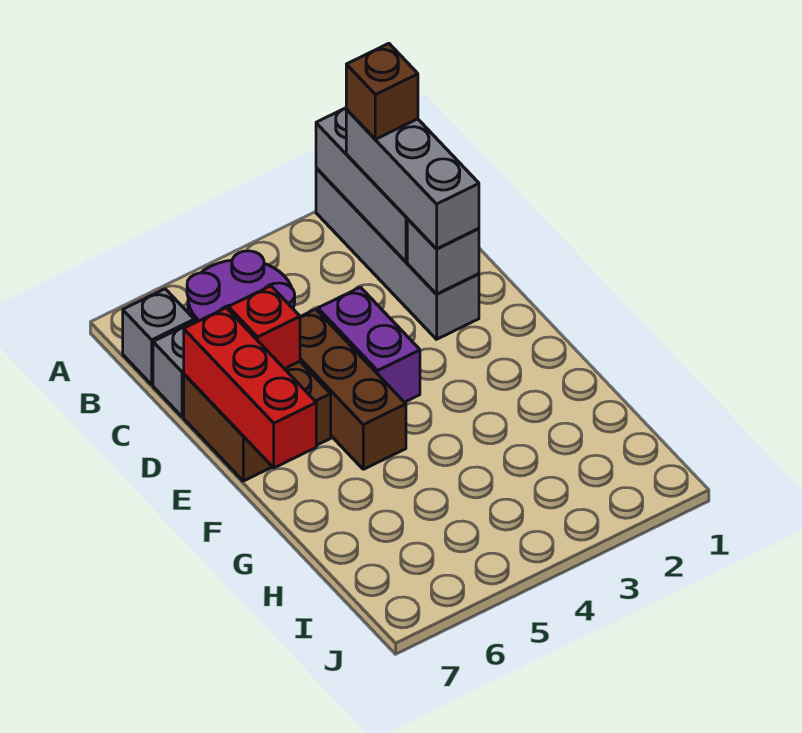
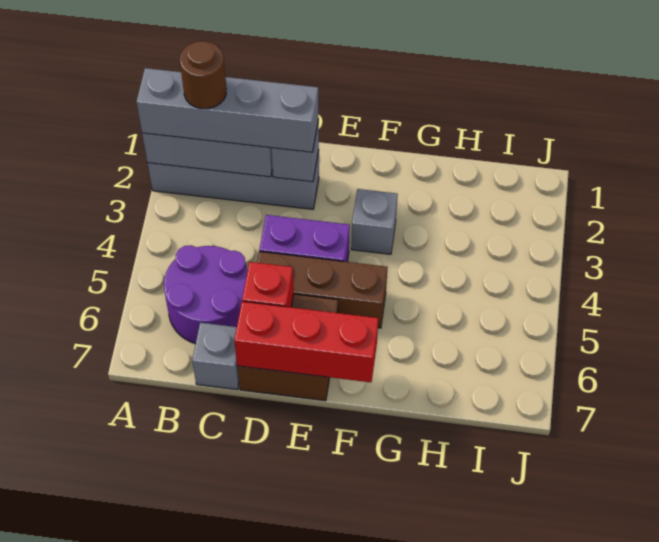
grey brick B2:D2 level 3 -> grey brick A2:D2 level 3
brown brick B2 level 4 -> brown round brick B2 level 4
grey brick B7 level 1 -> grey brick F3 level 1

